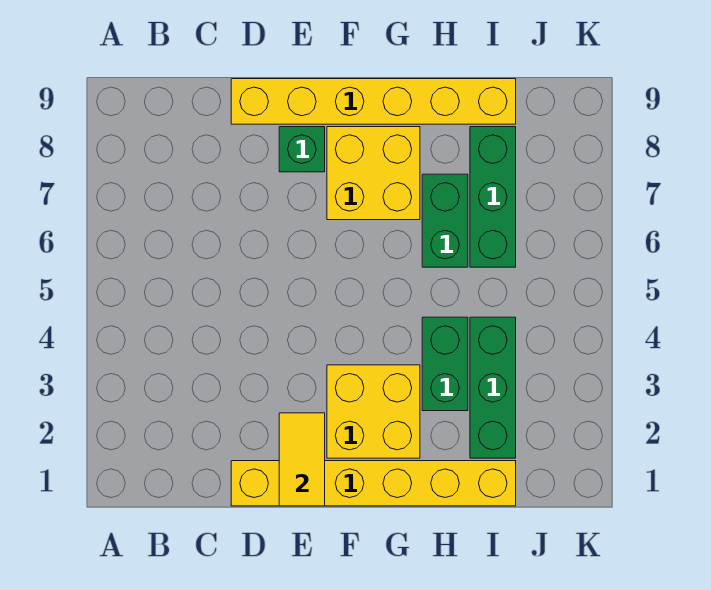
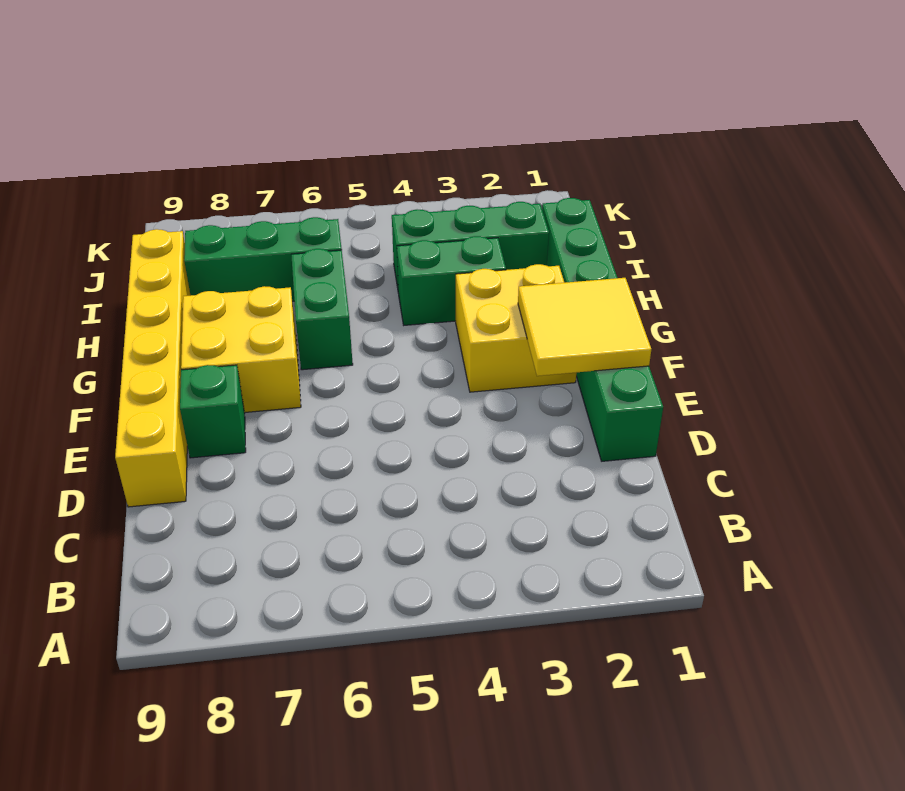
yellow brick D1:I1 level 1 -> green brick D1:I1 level 1
yellow tile E1:E2 level 2 -> yellow tile E1:F2 level 2
green brick H6:H7 level 1 -> green brick G6:H6 level 1

